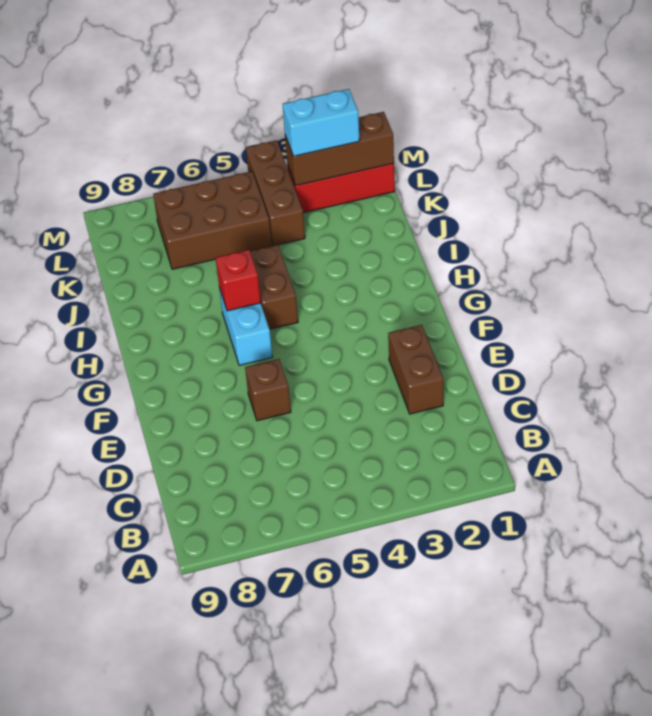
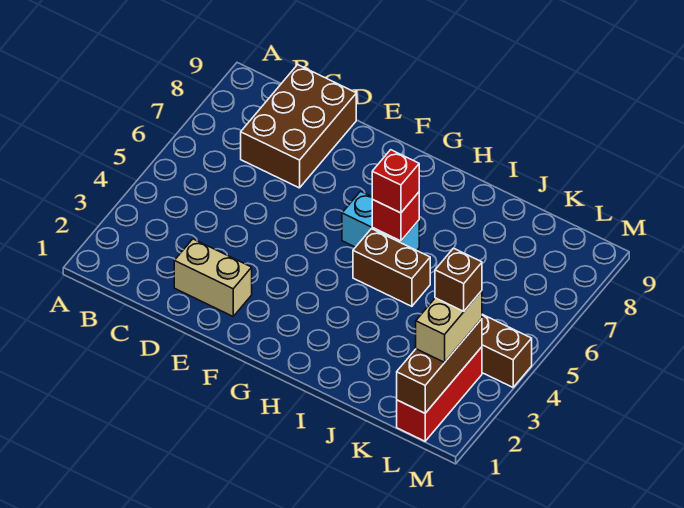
brown brick D2:E2 level 1 -> tan brick D2:E2 level 1
brown brick E6 level 1 -> brown brick L3 level 4
none -> red brick H6 level 3
brown brick K5:L7 level 1 -> brown brick C7:D9 level 1
cyan brick L2:L3 level 3 -> tan brick L2:L3 level 3

